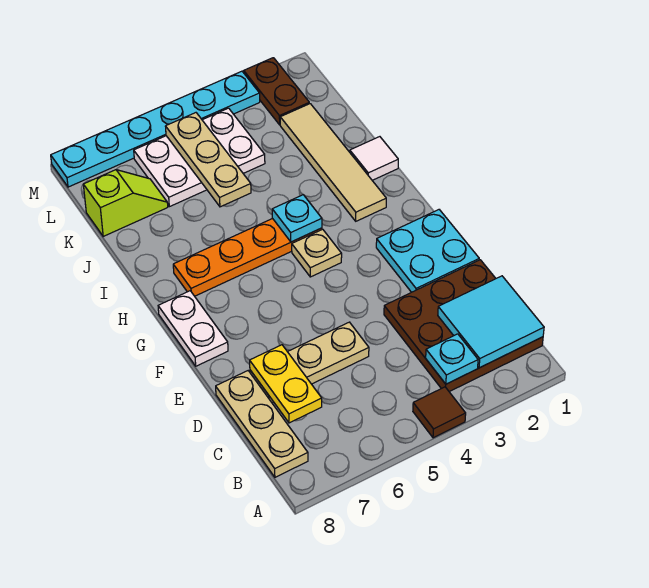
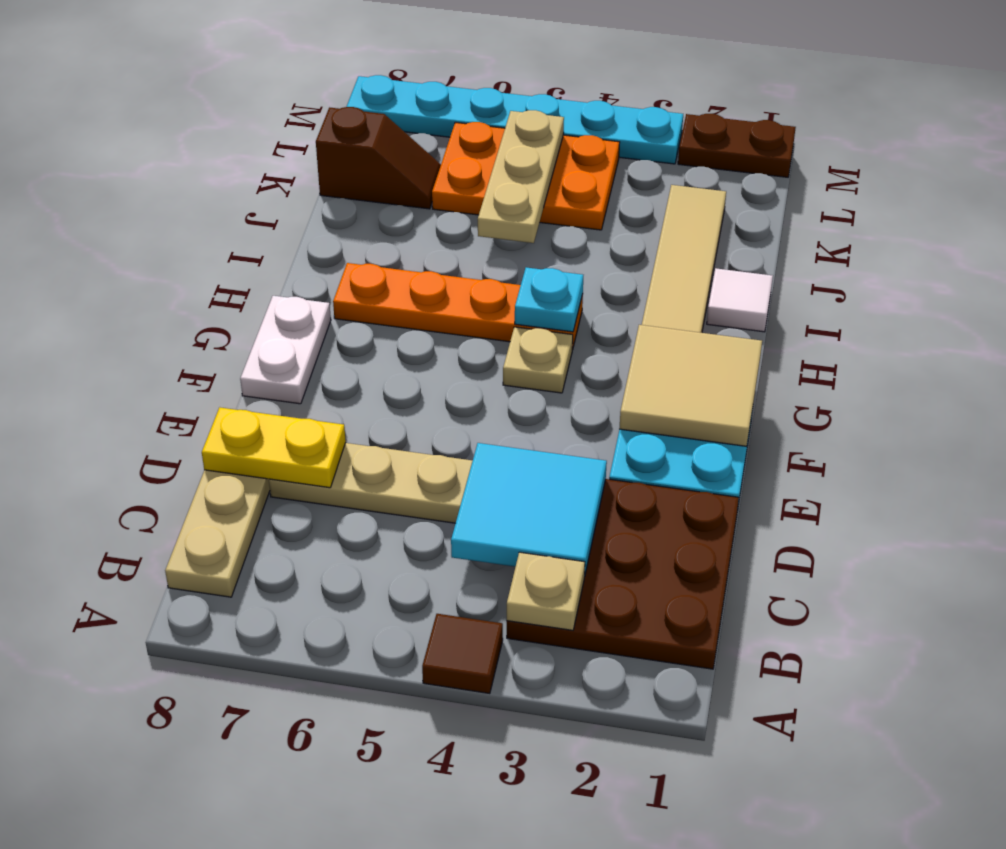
cyan tile B1:C2 level 2 -> cyan tile C3:D4 level 2
cyan plate B3 level 2 -> tan plate B3 level 2
yellow plate C7:D7 level 2 -> yellow plate D7:D8 level 2
none -> tan tile F1:G2 level 2
white plate K4:L6 level 1 -> orange plate K4:L6 level 1
lime slope K7:K8 level 1 top 8 -> brown slope K7:K8 level 1 top 8
brown plate L2:M2 level 1 -> brown plate M1:M2 level 1

